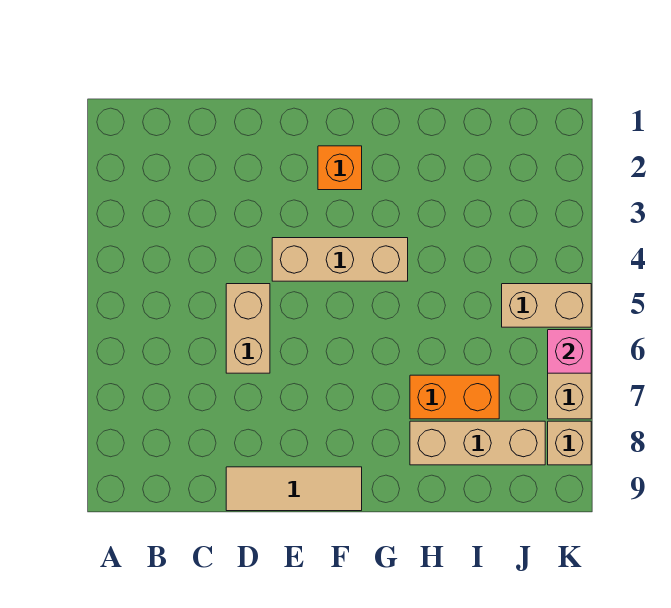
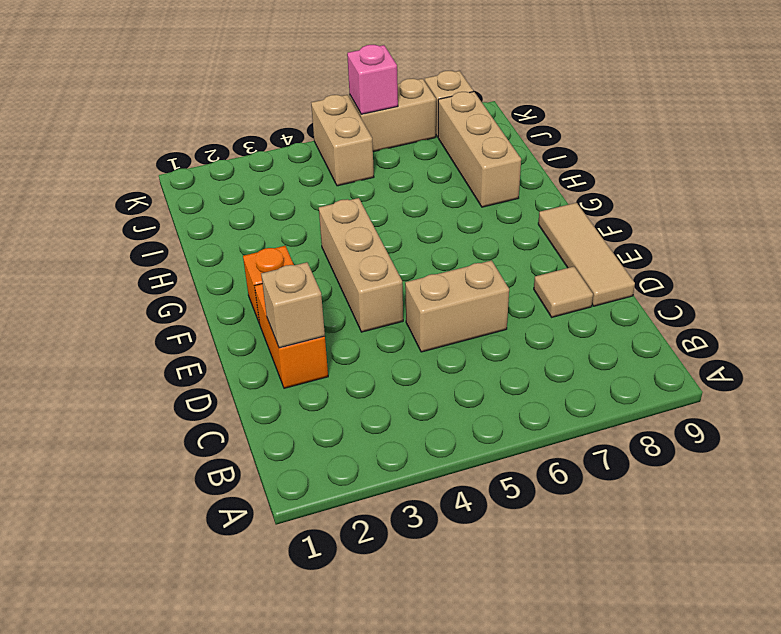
none -> tan brick D2 level 2
none -> tan tile D8 level 1
orange brick H7:I7 level 1 -> orange brick D2:E2 level 1

